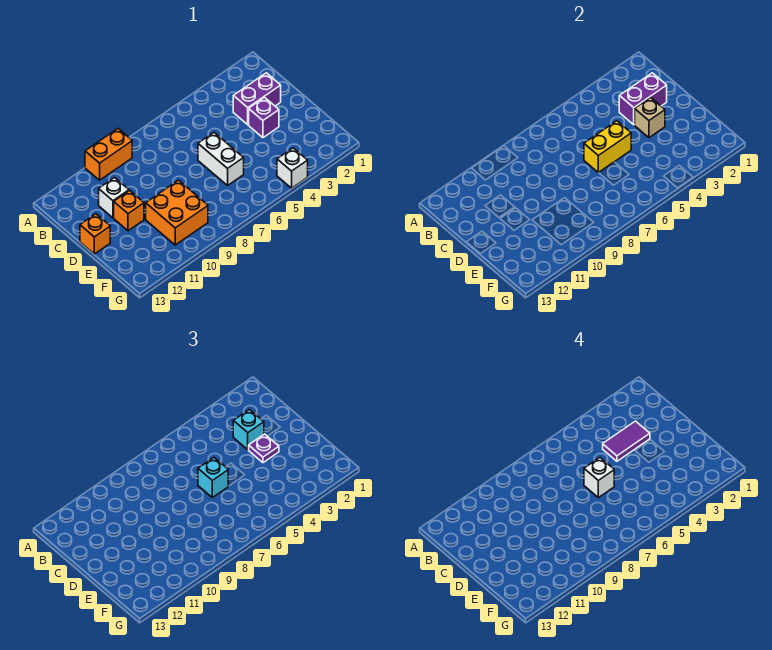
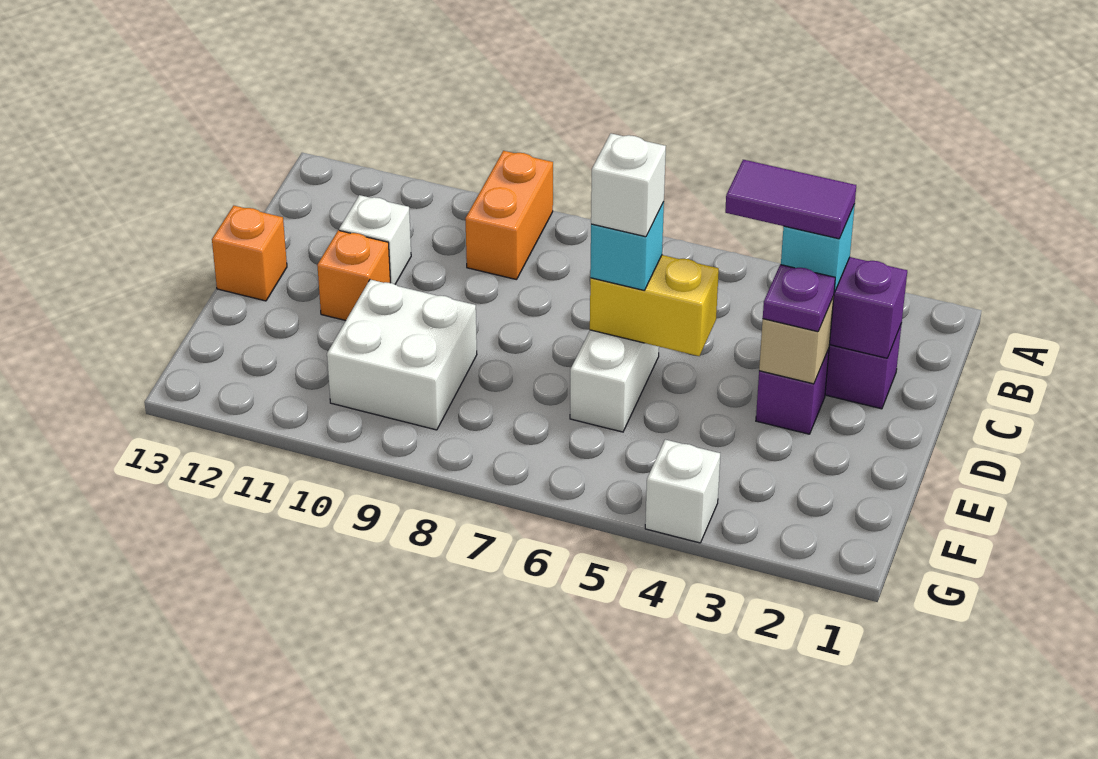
orange brick A9:A10 level 1 -> orange brick A9:B9 level 1
orange brick E9:F10 level 1 -> white brick E9:F10 level 1

